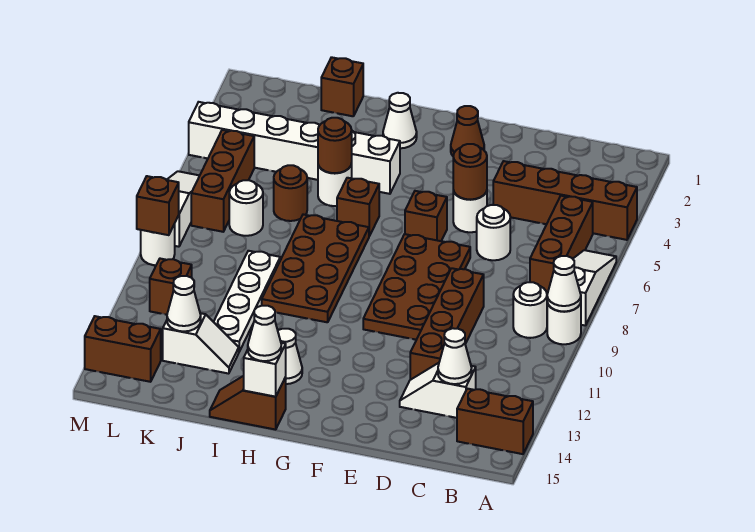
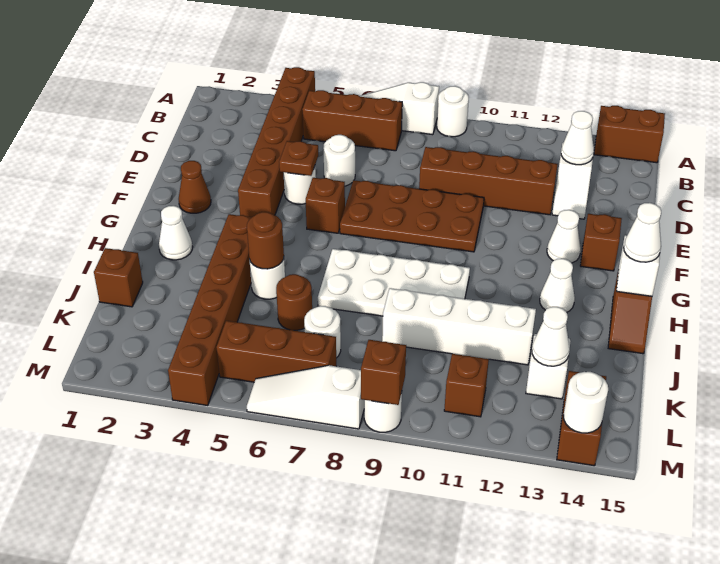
brown brick A4:D4 level 1 -> brown brick A4:F4 level 1
white cone A9 level 2 -> white cone F13 level 1
brown brick A14:B14 level 1 -> brown brick A14:A15 level 1
white round brick B9 level 1 -> white round brick M14 level 2
brown round brick E5 level 2 -> brown plate E5 level 2
white brick H4:M4 level 1 -> brown brick H4:M4 level 1
brown brick H6 level 1 -> brown brick F14 level 1
brown plate H7:I10 level 1 -> white plate H7:I10 level 1
white plate J9:J12 level 1 -> white brick J9:J12 level 1

